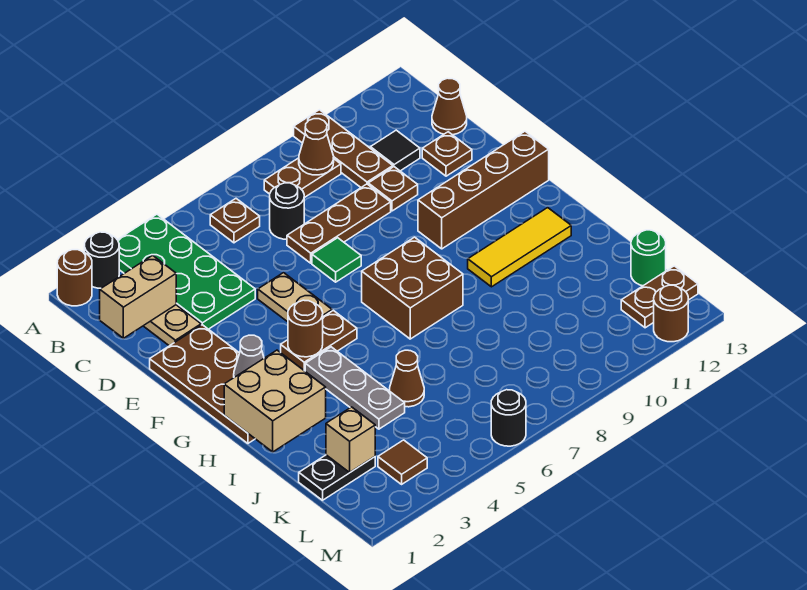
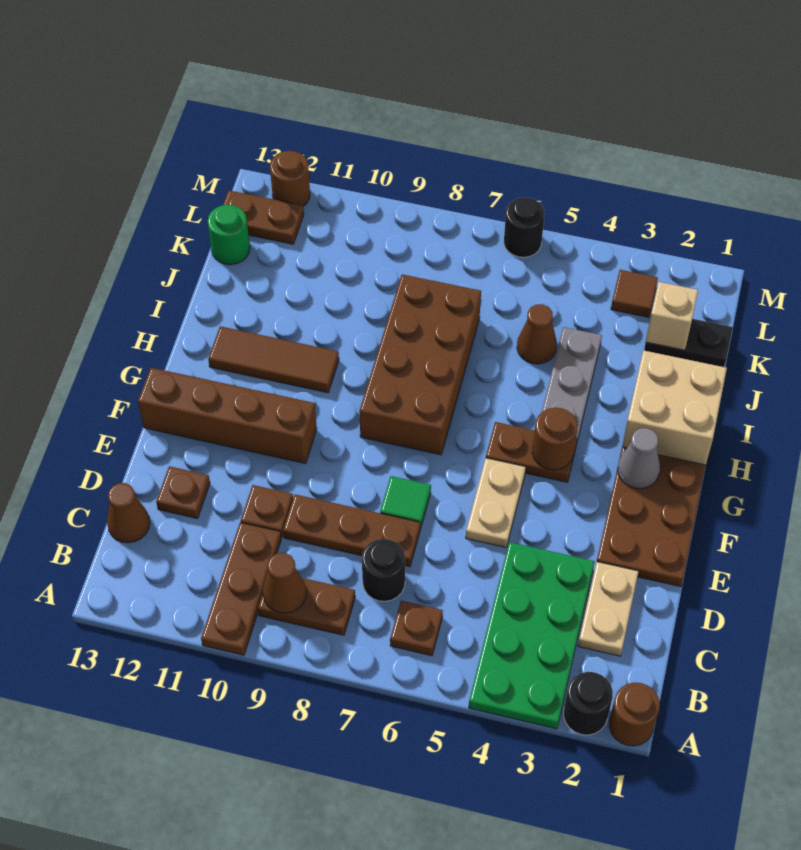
tan brick C1:C2 level 2 -> none
black tile C11 level 1 -> none
brown brick G7:H8 level 1 -> brown brick G7:J8 level 1
yellow tile H10:H12 level 1 -> brown tile H10:H12 level 1

